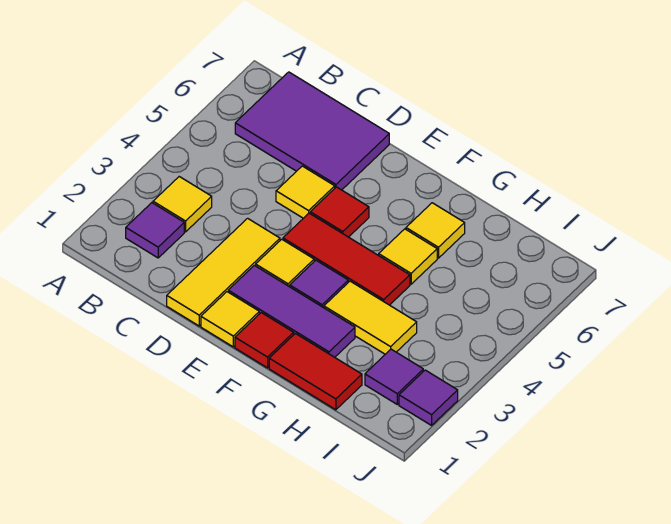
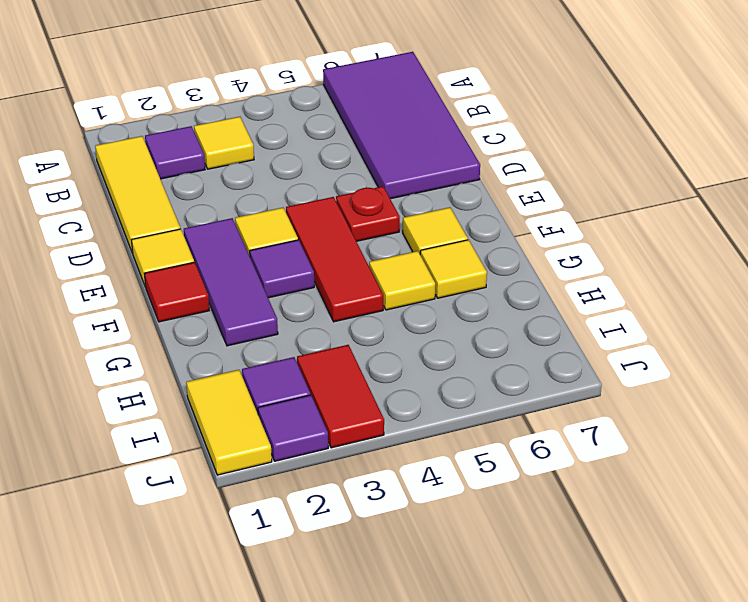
purple tile B6:D7 level 1 -> purple tile A6:D7 level 1
yellow tile D1:D3 level 1 -> yellow tile B1:D1 level 1
yellow tile D5 level 1 -> yellow tile F6 level 1
red tile E5 level 1 -> red plate E5 level 1
red tile G1:H1 level 1 -> red tile I3:J3 level 1
yellow tile G3:H3 level 1 -> yellow tile I1:J1 level 1

